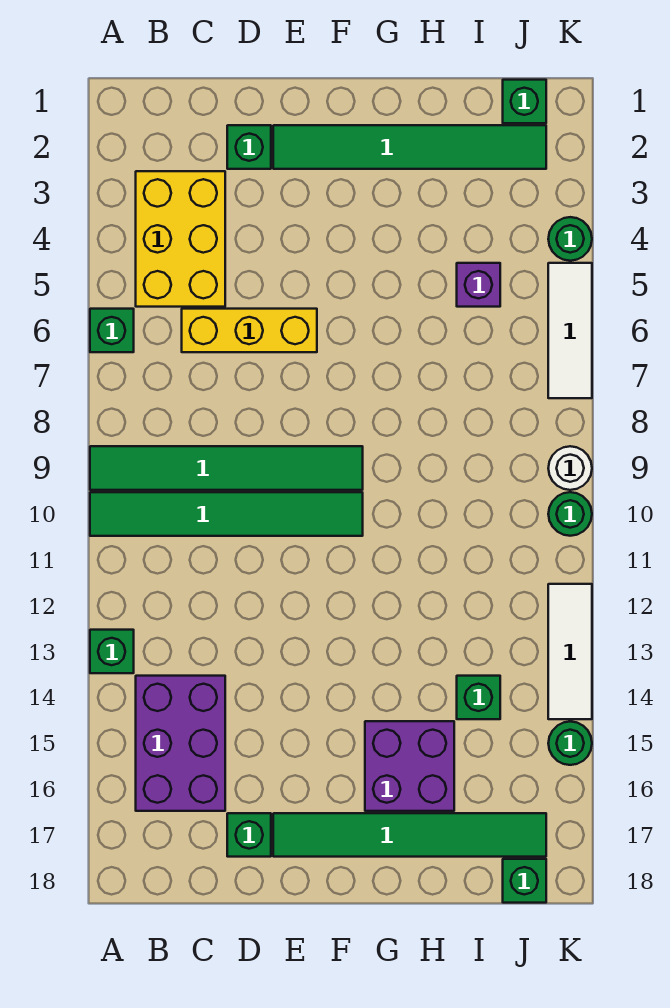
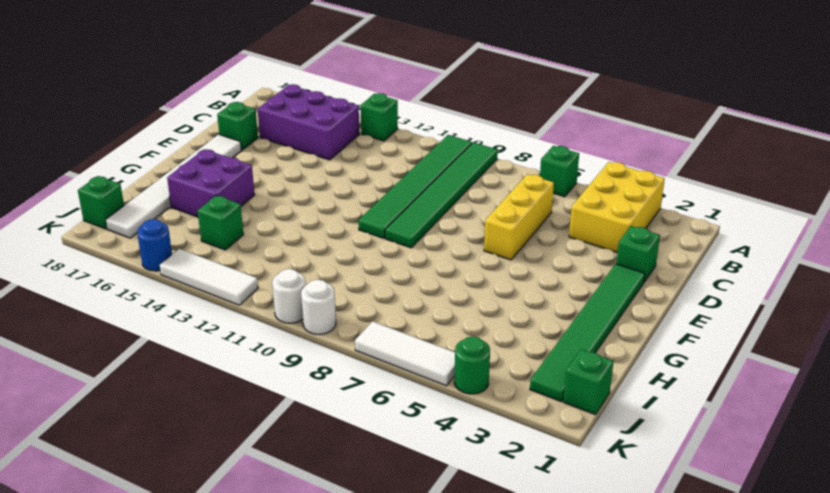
yellow brick B3:C5 level 1 -> yellow brick A3:C4 level 1
green tile E17:J17 level 1 -> white tile E17:J17 level 1
purple brick I5 level 1 -> none
green round brick K10 level 1 -> white round brick K10 level 1
green round brick K15 level 1 -> blue round brick K15 level 1

